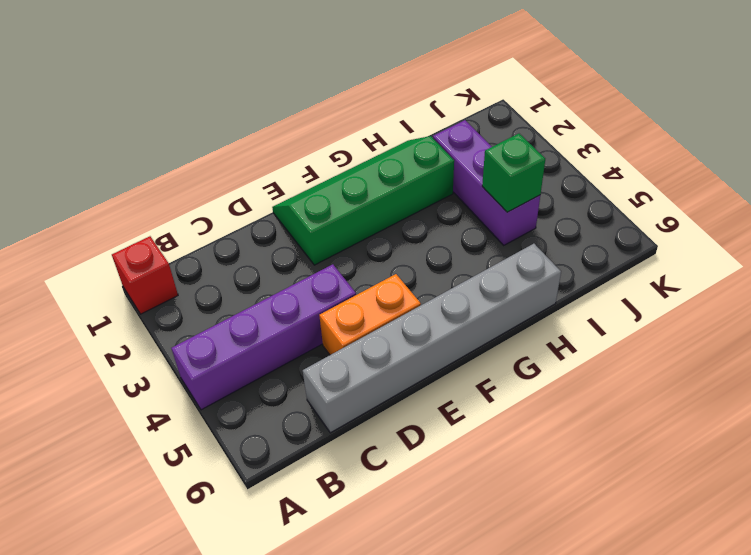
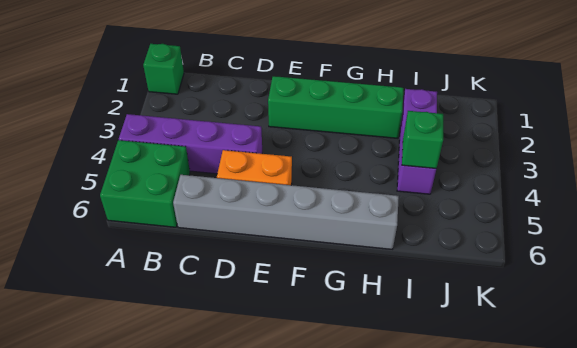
red brick A1 level 1 -> green brick A1 level 1
none -> green brick A5:B6 level 1

